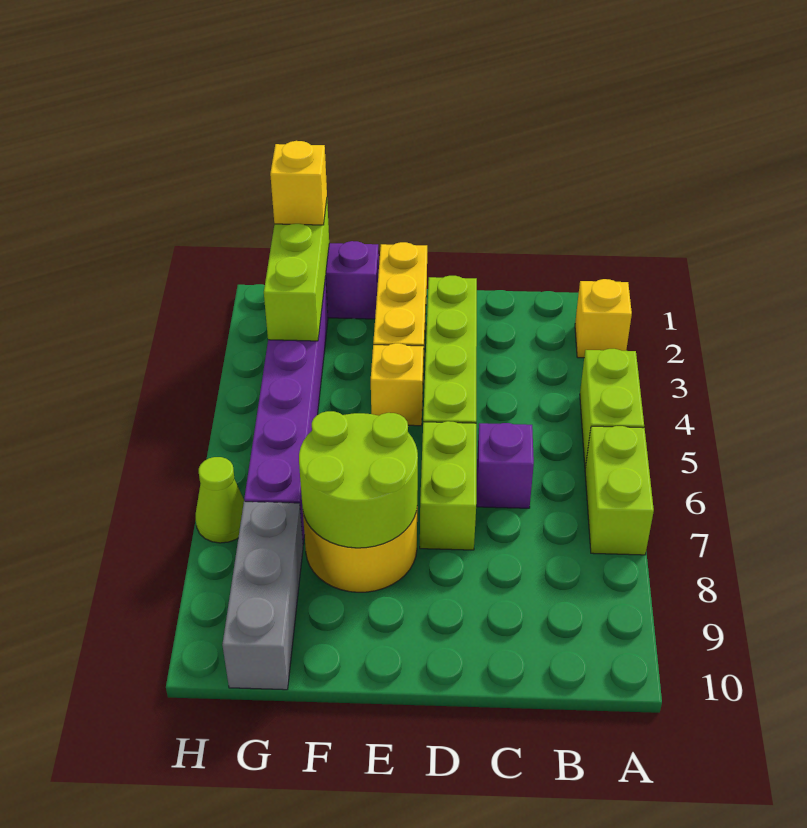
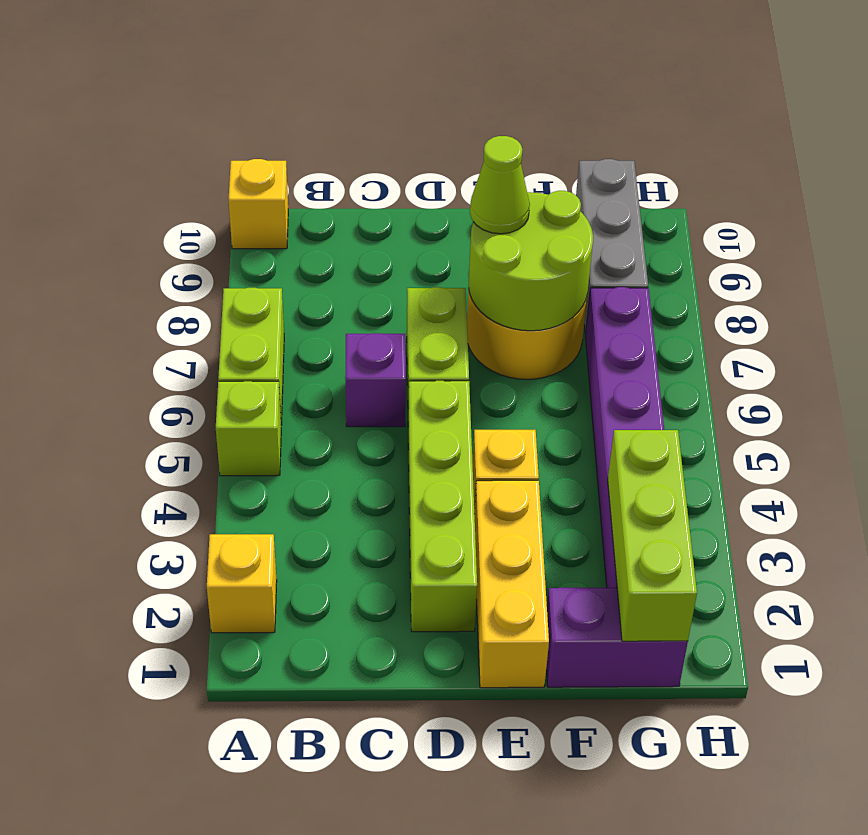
lime brick A4:A5 level 1 -> lime brick A5 level 1
yellow brick G1 level 3 -> yellow brick A10 level 1
lime cone H7 level 1 -> lime cone E8 level 3

